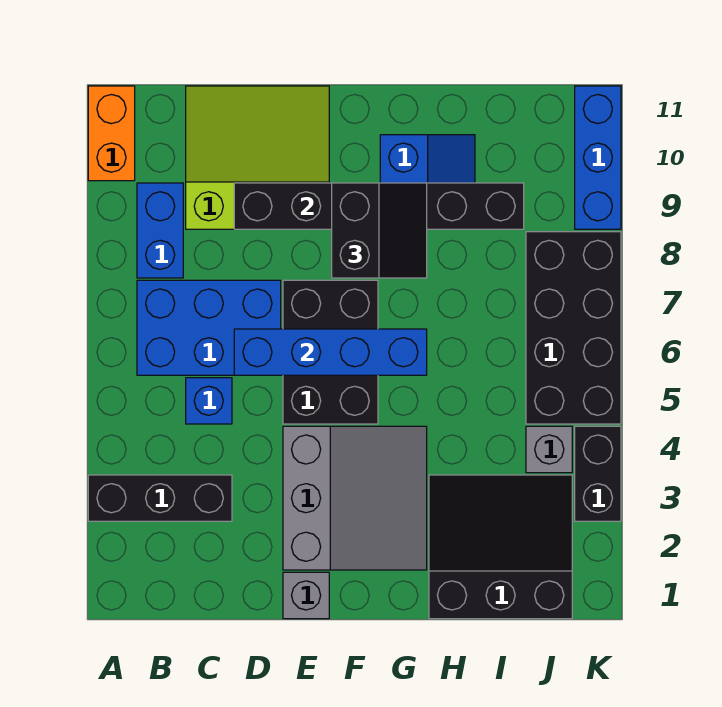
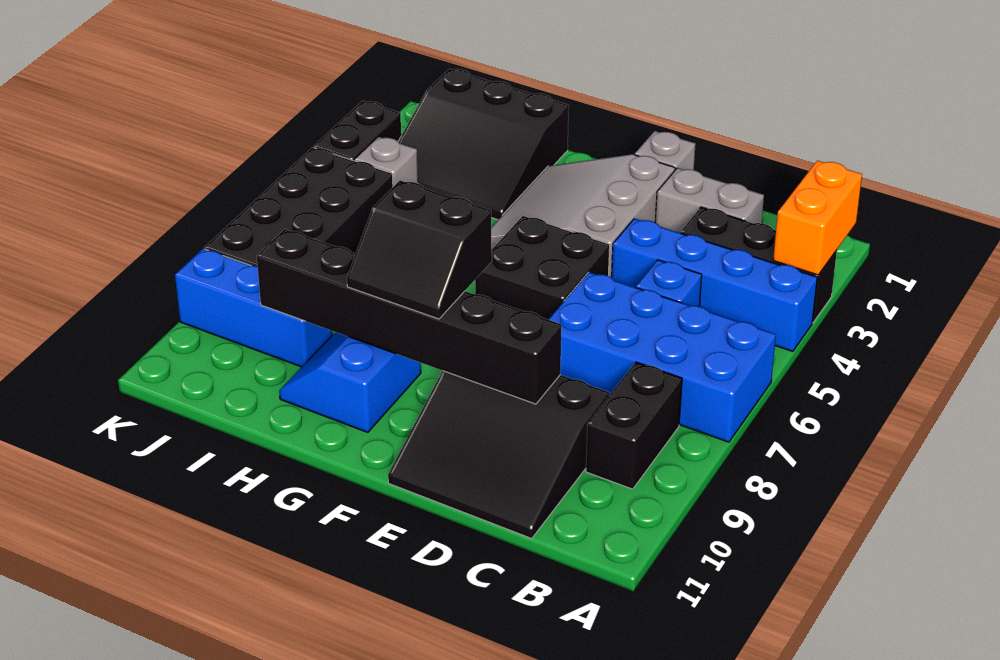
orange brick A10:A11 level 1 -> orange brick A2:A3 level 2
blue brick B6:D7 level 1 -> blue brick A6:D7 level 1
blue brick B8:B9 level 1 -> black brick B8:B9 level 1
none -> grey brick C2:D2 level 1
lime slope C9:E11 level 1 top 9 -> black slope C9:E11 level 1 top 9
blue brick D6:G6 level 2 -> blue brick A4:D4 level 1
black brick E5:F7 level 1 -> black brick E5:F6 level 1
black slope F8:G9 level 3 top F -> black slope F8:G9 level 3 top 8
blue brick K9:K11 level 1 -> blue brick I9:K9 level 1

